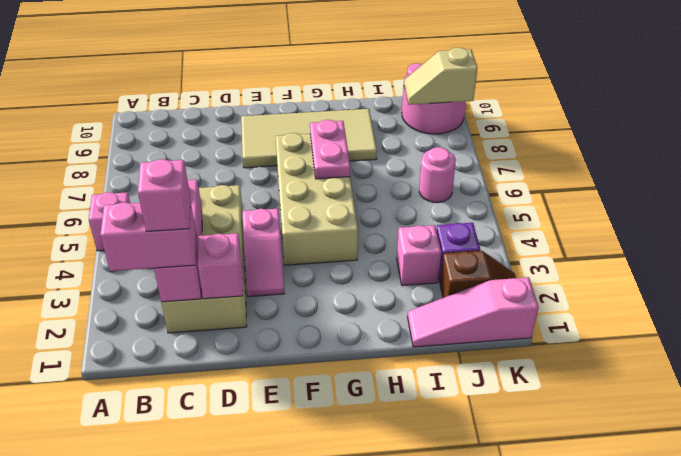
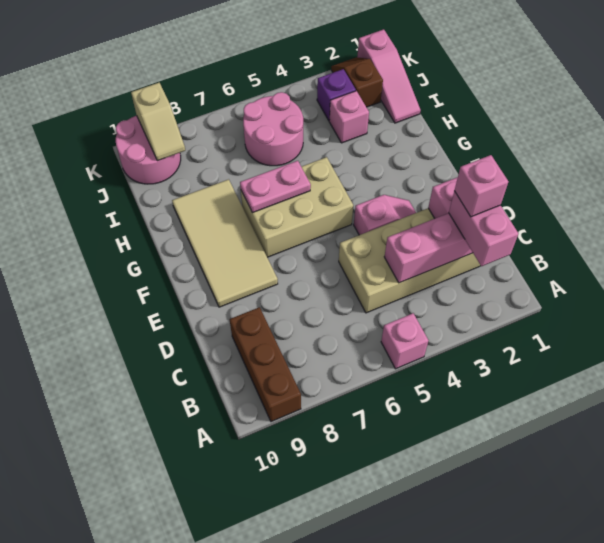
none -> brown brick A9:C9 level 1
tan brick F4:G7 level 1 -> tan brick F5:G7 level 1
pink round brick J6 level 1 -> pink round brick I5:J6 level 1

